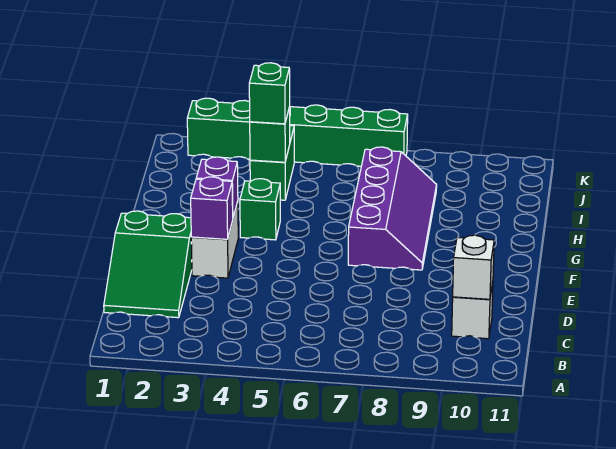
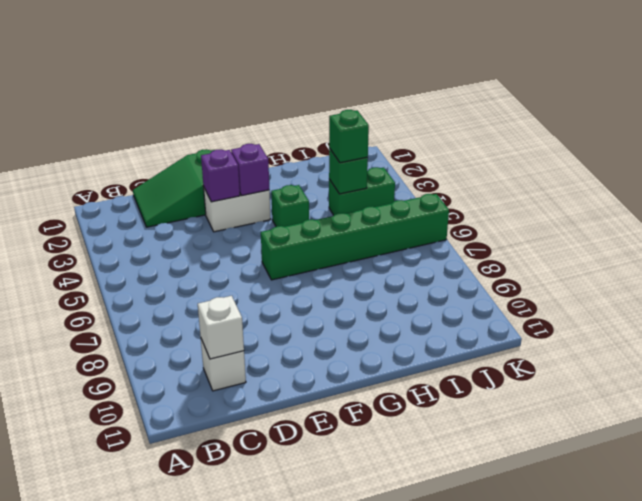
purple slope F7:I8 level 1 top 7 -> none
green brick K2:K7 level 1 -> green brick F6:K6 level 1

